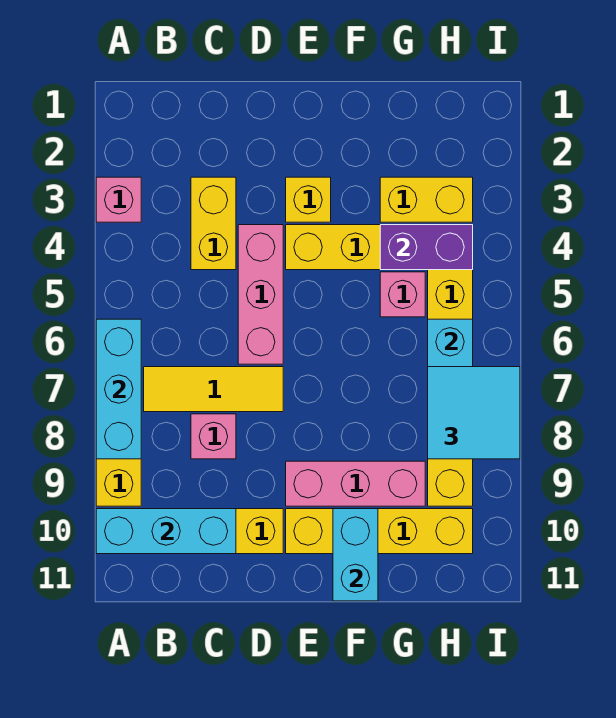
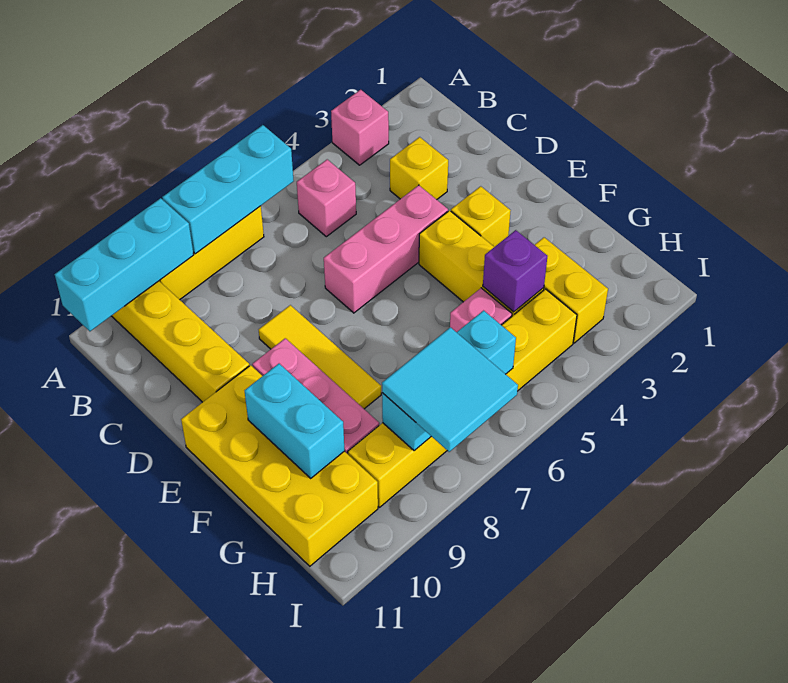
cyan brick A10:C10 level 2 -> cyan brick A9:A11 level 2
yellow tile B7:D7 level 1 -> yellow tile D8:F8 level 1
yellow brick C3:C4 level 1 -> yellow brick C3 level 1
pink brick C8 level 1 -> pink brick B5 level 1
yellow brick E10:H10 level 1 -> yellow brick E10:H11 level 1
cyan brick F10:F11 level 2 -> cyan brick F10:G10 level 2
purple brick G4:H4 level 2 -> purple brick G4 level 2

